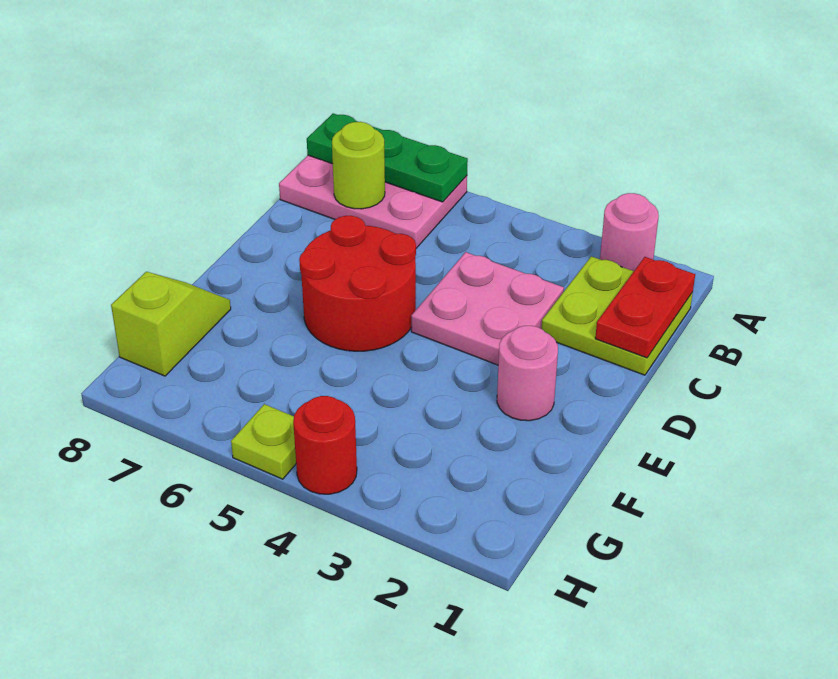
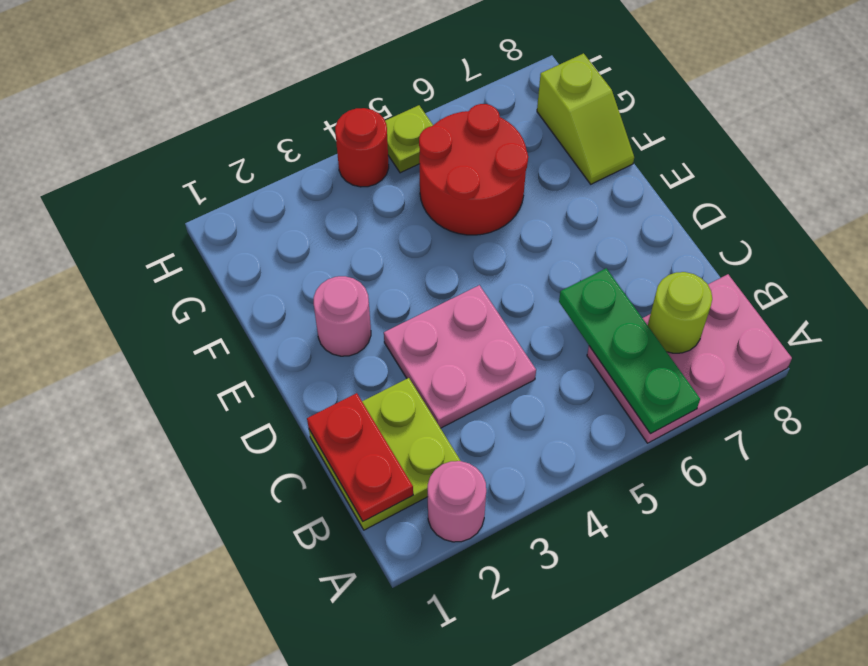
green plate A6:A8 level 2 -> green plate A6:C6 level 2
red round brick D5:E6 level 1 -> red round brick F5:G6 level 1

